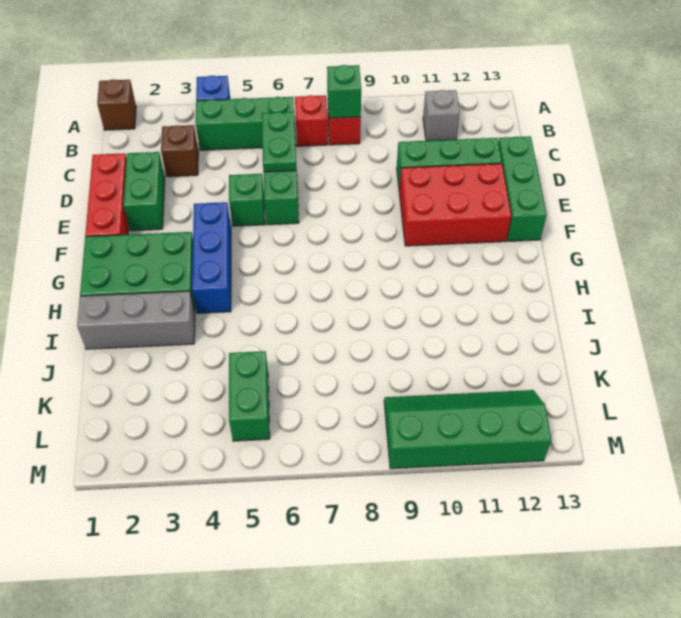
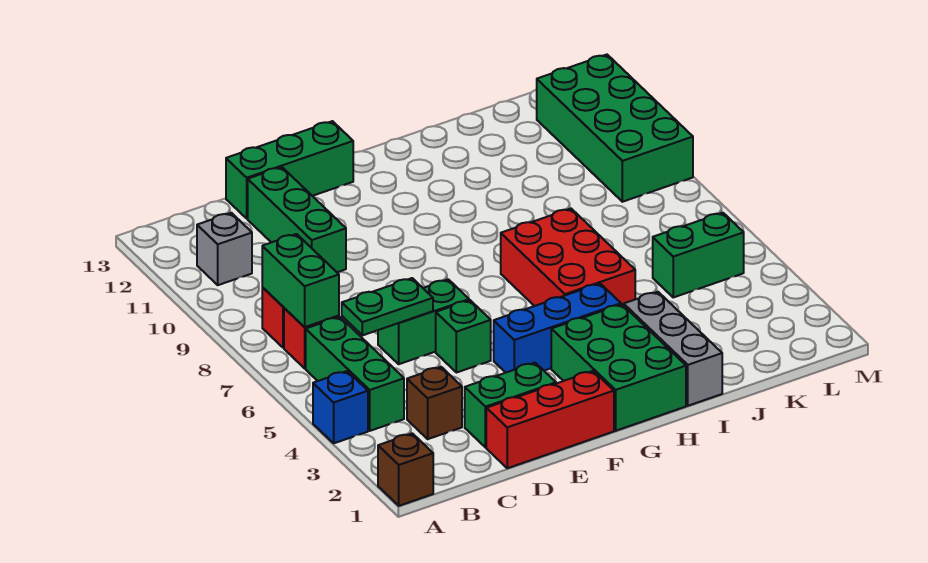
green brick B8 level 2 -> green brick B7:B8 level 2
red brick E10:F12 level 1 -> red brick H5:I7 level 1
green slope L9:M12 level 1 top M -> green brick L9:M12 level 1

